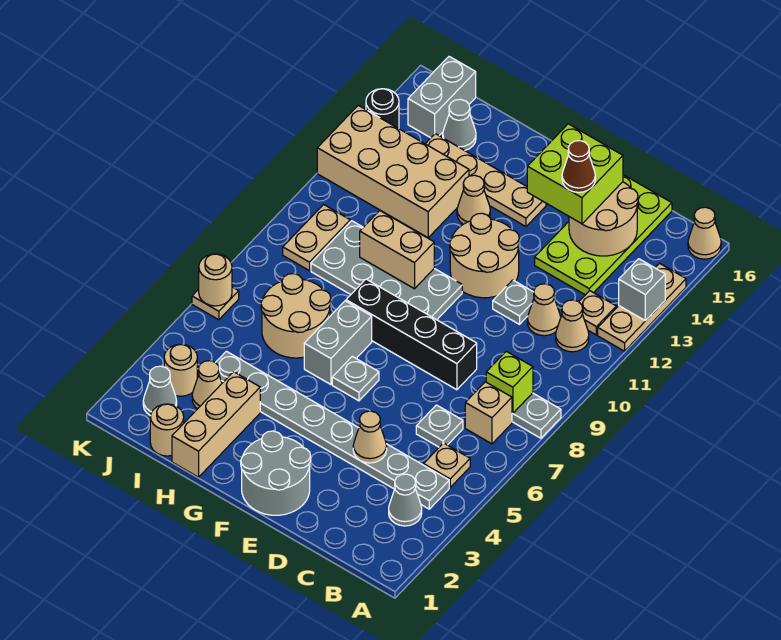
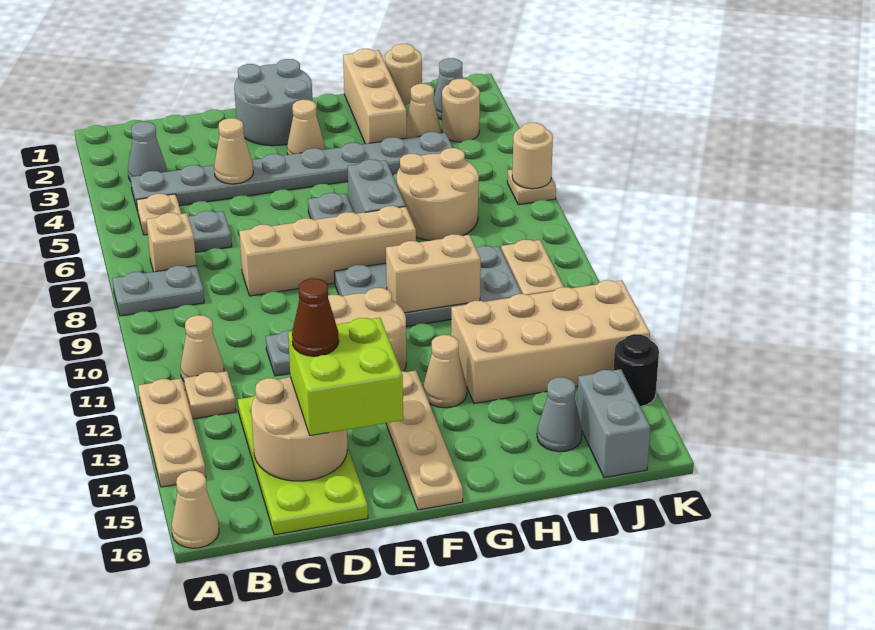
grey brick A13 level 2 -> none
lime brick B8 level 2 -> none
tan cone C11 level 1 -> tan cone F3 level 1
black brick D8:G8 level 1 -> tan brick D8:G8 level 1
tan plate F14:I14 level 1 -> tan plate F13:F16 level 1

